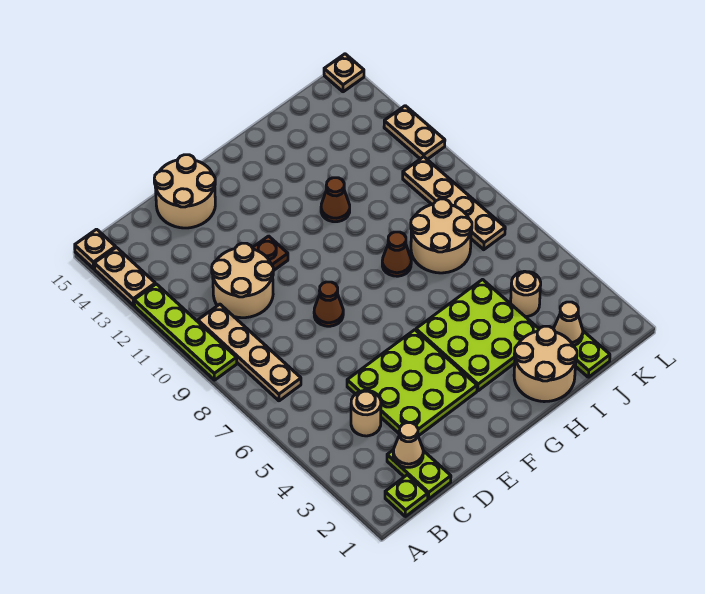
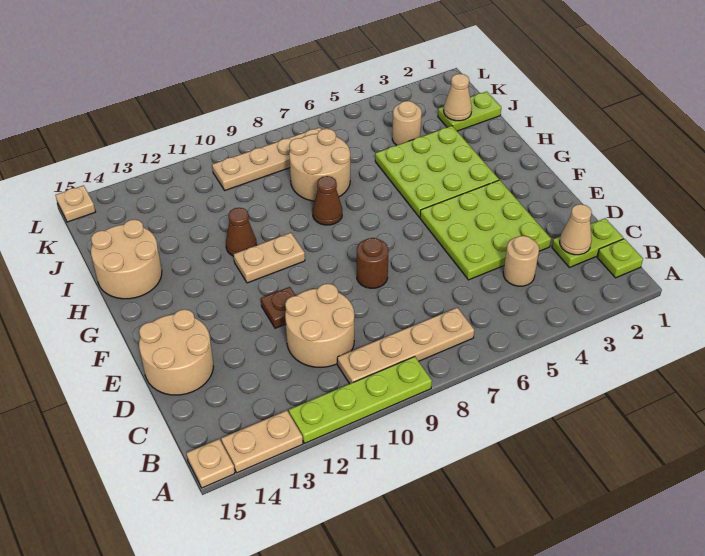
brown cone E8 level 1 -> brown round brick E8 level 1
tan round brick H1:I2 level 1 -> tan round brick H14:I15 level 1
tan plate L11:L12 level 1 -> tan plate G10:G11 level 1

